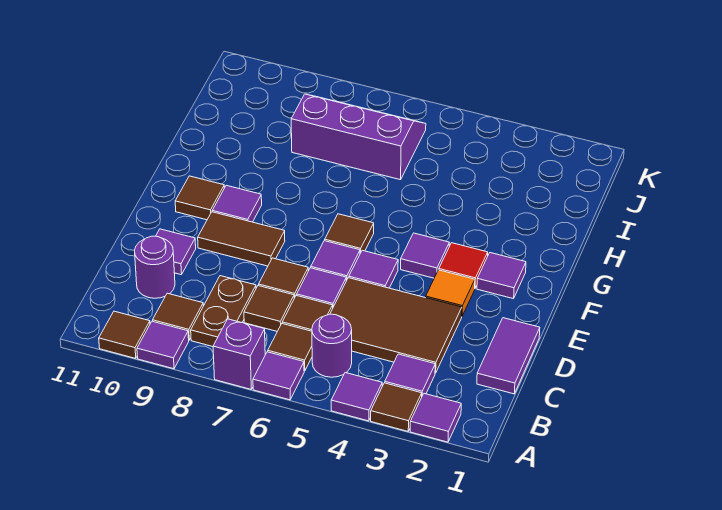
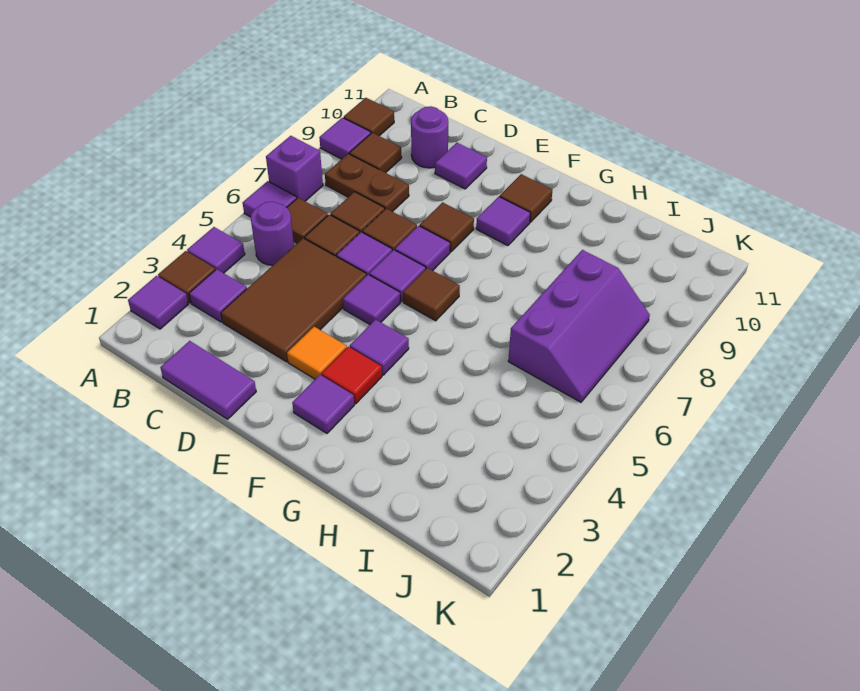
none -> purple tile E7 level 1
brown tile E8:E9 level 1 -> brown tile E8 level 1

